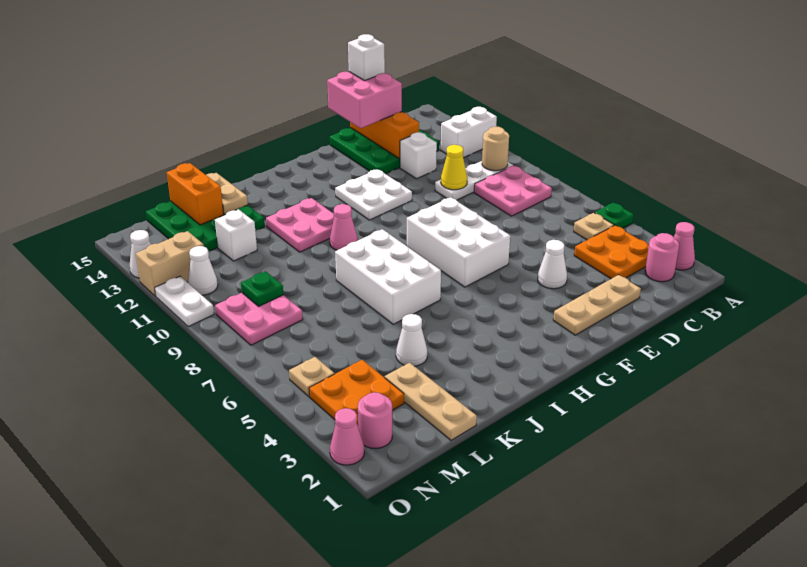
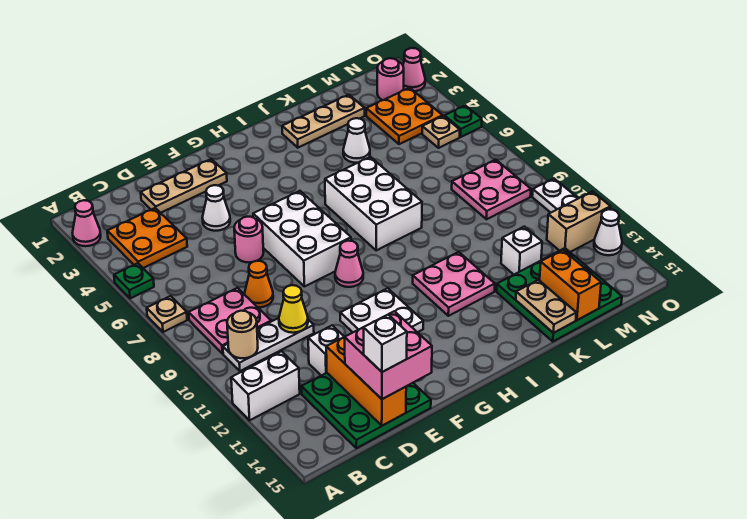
pink round brick B2 level 1 -> pink round brick E6 level 1
tan plate B5 level 1 -> tan plate A7 level 1
none -> orange cone D8 level 1
pink cone I10 level 1 -> pink cone G9 level 1
tan plate L1:L3 level 1 -> tan plate J2:L2 level 1
green plate M9 level 2 -> green plate O5 level 1
white cone N11 level 1 -> none

